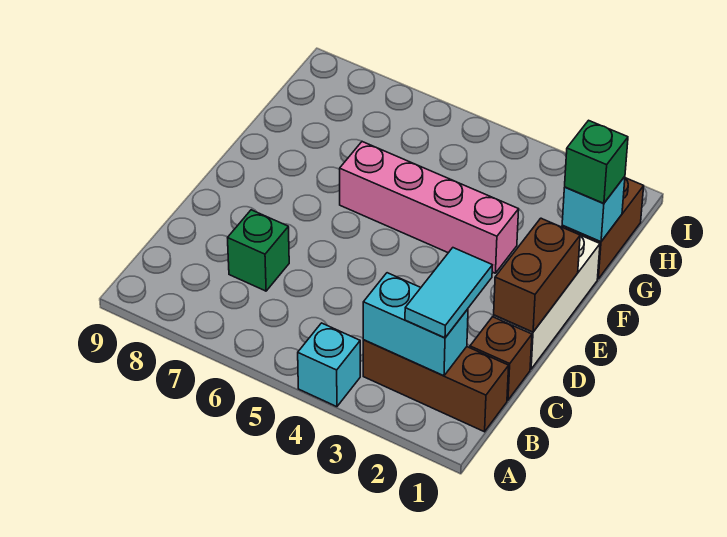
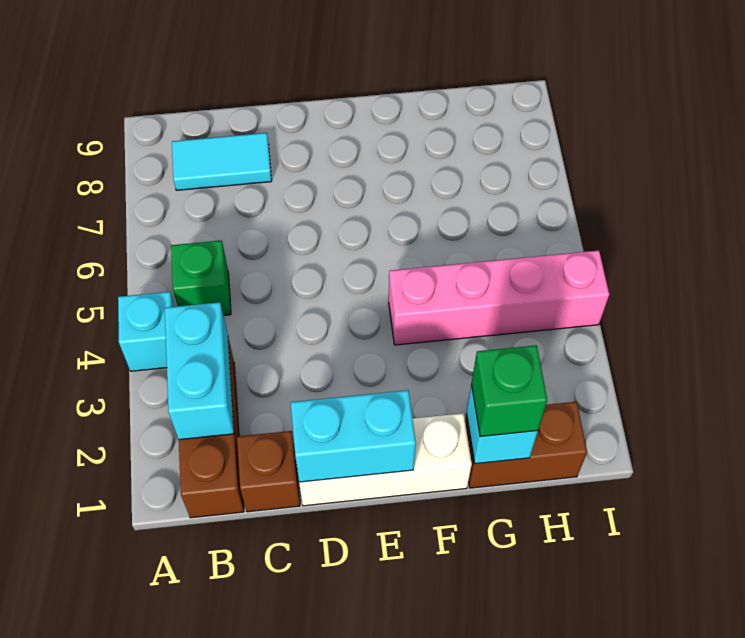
cyan tile B2:C2 level 3 -> cyan tile B8:C8 level 1
green brick C7 level 1 -> green brick B5 level 1
brown brick D1:E1 level 2 -> cyan brick D1:E1 level 2
pink brick F3:F6 level 1 -> pink brick F4:I4 level 1

